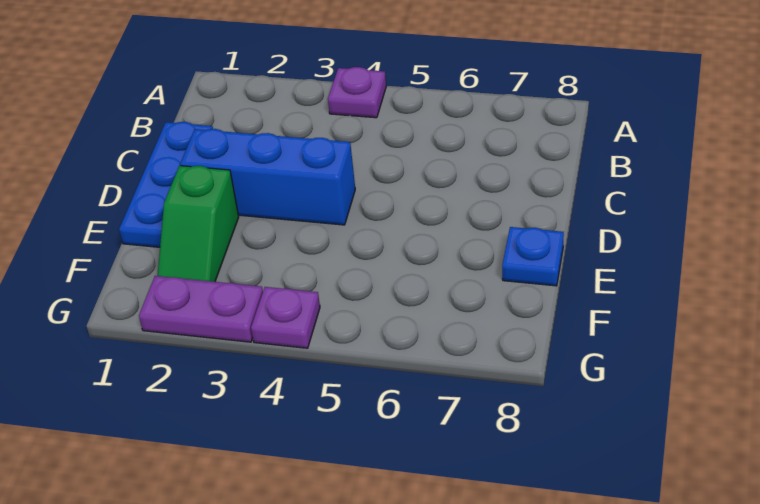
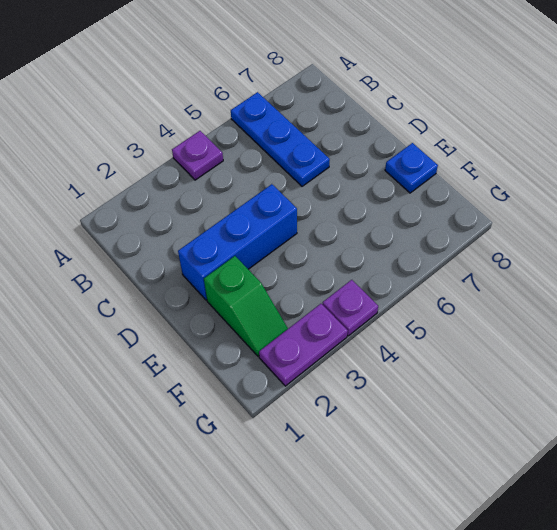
blue plate C1:E1 level 1 -> blue plate A6:C6 level 1

